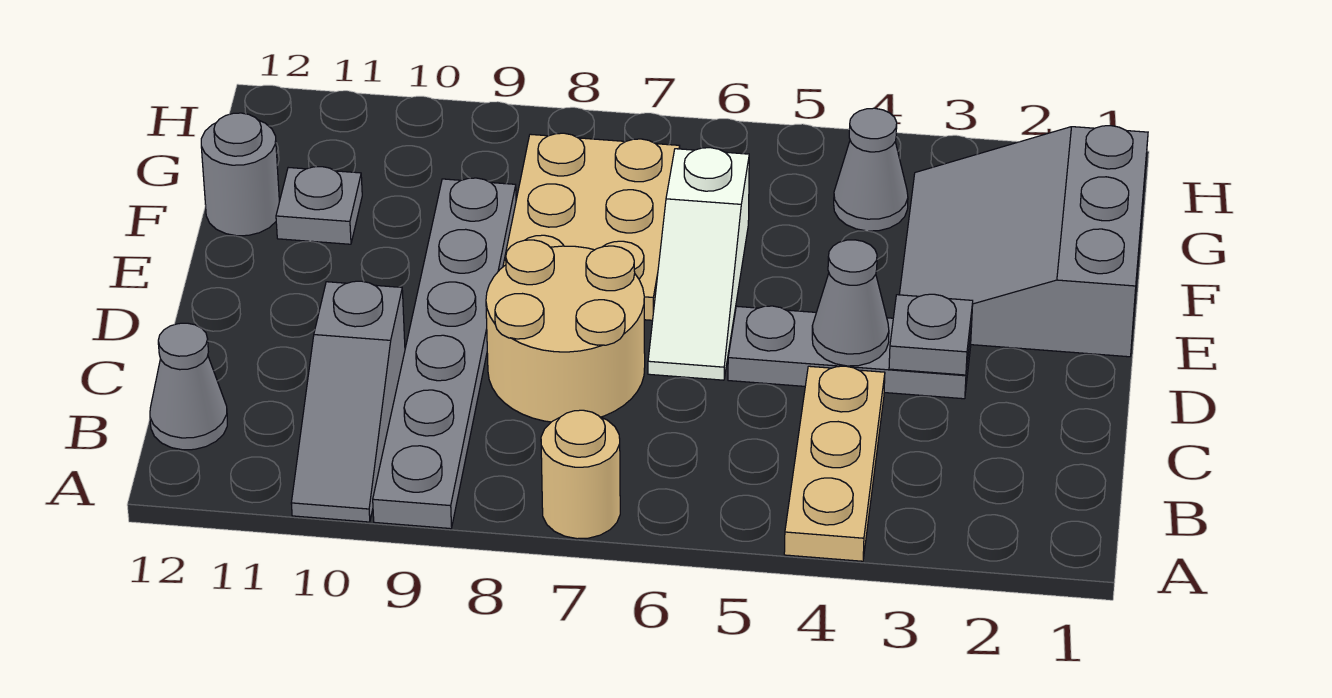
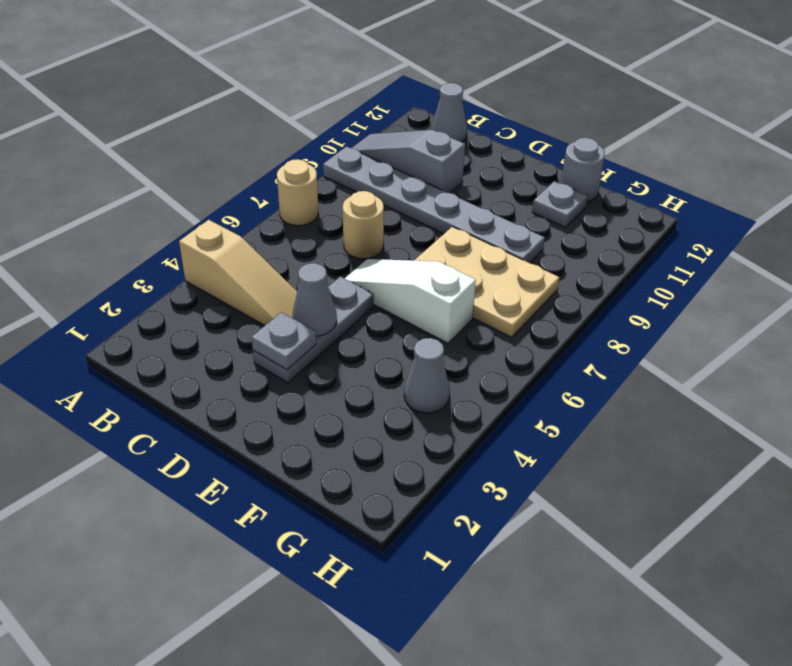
tan plate A4:C4 level 1 -> tan slope A4:C4 level 1 top A
tan round brick C7:D8 level 1 -> tan round brick C7 level 1
grey slope E1:G3 level 1 top 1 -> none

